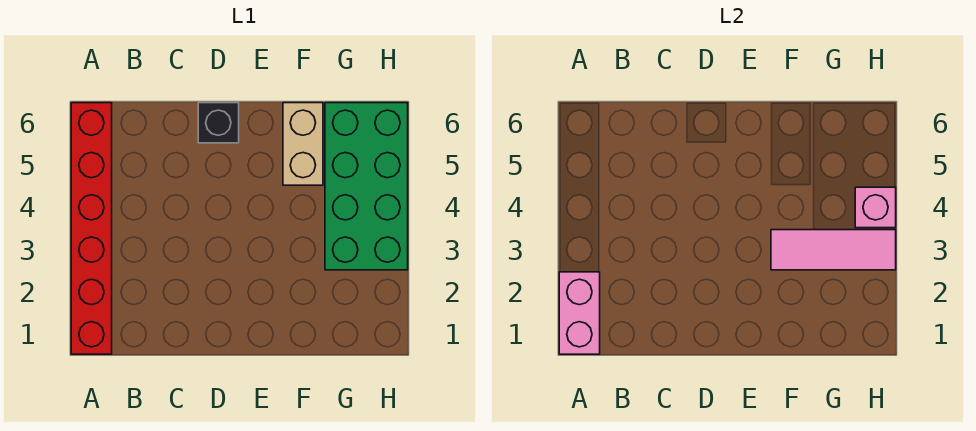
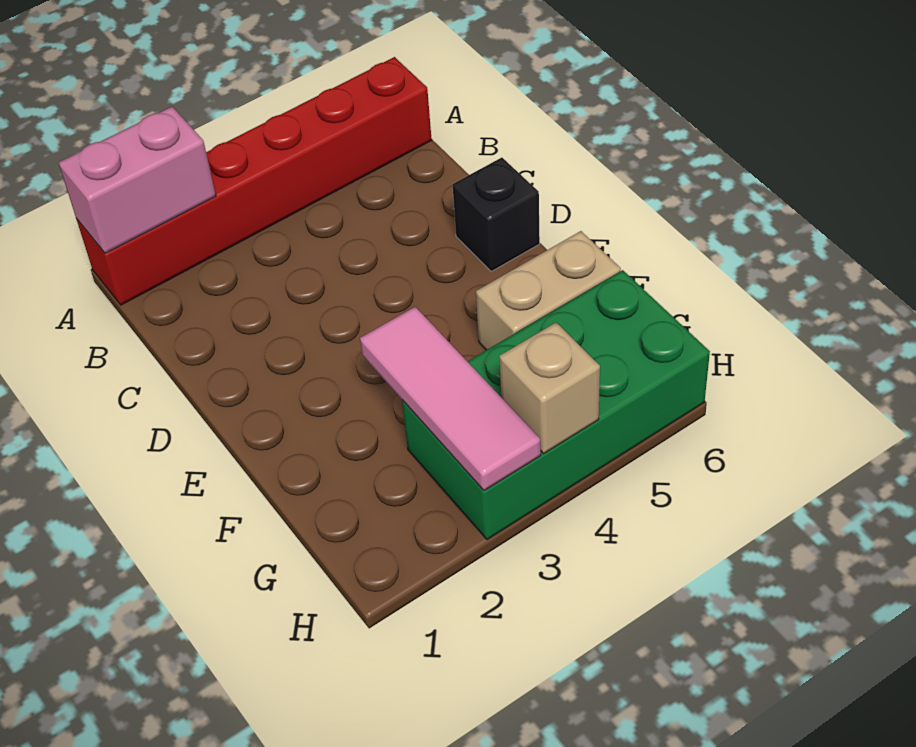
pink brick H4 level 2 -> tan brick H4 level 2

